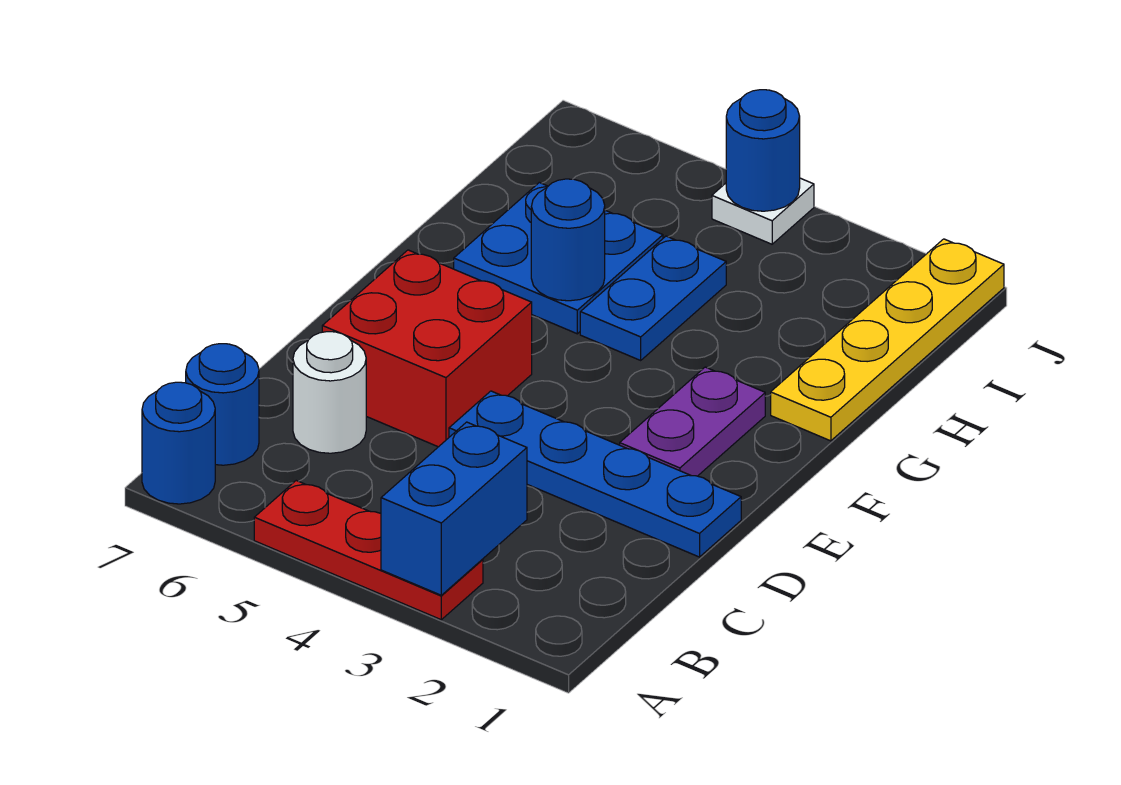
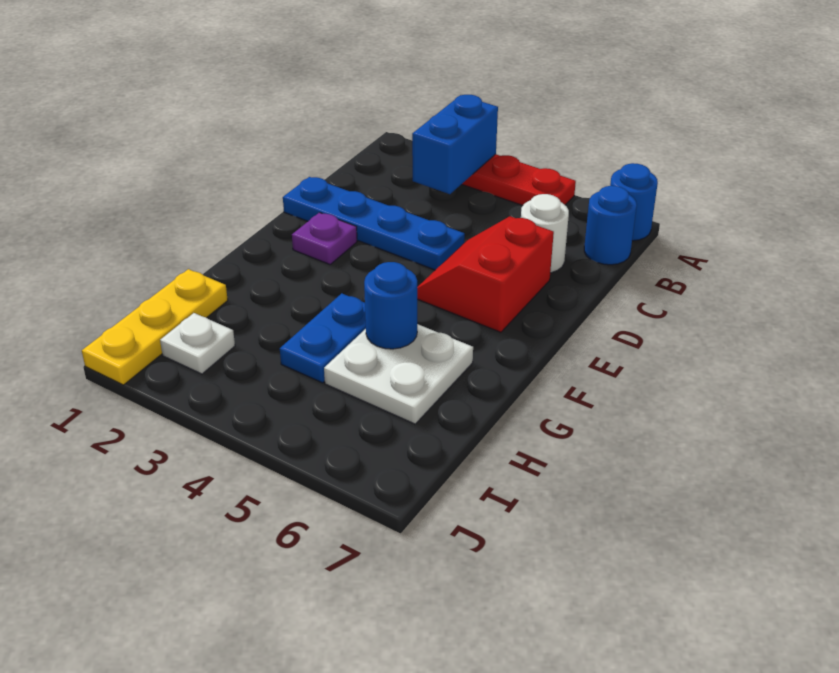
red brick D5:E6 level 1 -> red slope D5:E6 level 1 top 6
purple plate E2:F2 level 1 -> purple plate E2 level 1
yellow plate G1:J1 level 1 -> yellow plate H1:J1 level 1
blue plate G5:H6 level 1 -> white plate G5:H6 level 1
white plate J4 level 1 -> white plate I2 level 1
blue round brick J4 level 2 -> none

